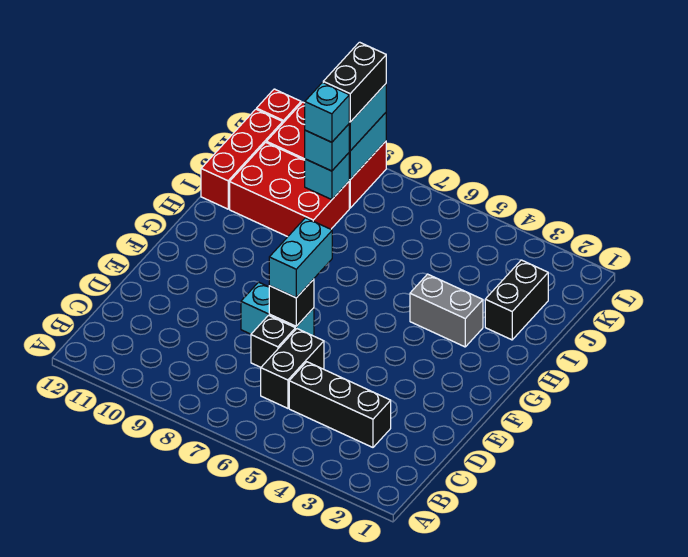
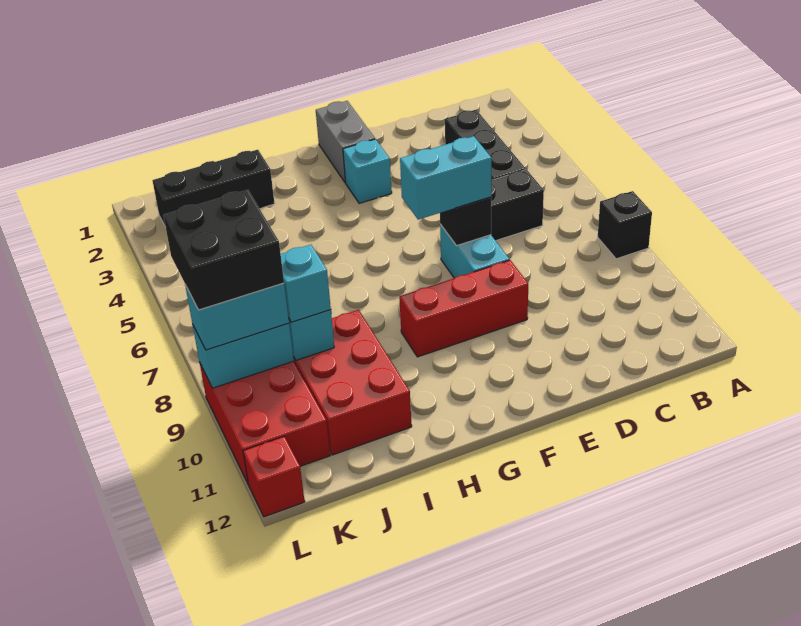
black brick D7 level 1 -> black brick A8 level 1
grey brick H3:H4 level 1 -> grey brick F1:F2 level 1
black brick I2:J2 level 1 -> black brick I2:K2 level 1
red brick I12:K12 level 1 -> red brick E9:G9 level 1
cyan brick J9 level 4 -> cyan brick F3 level 1
black brick K9:L9 level 4 -> black brick K8:L9 level 4

